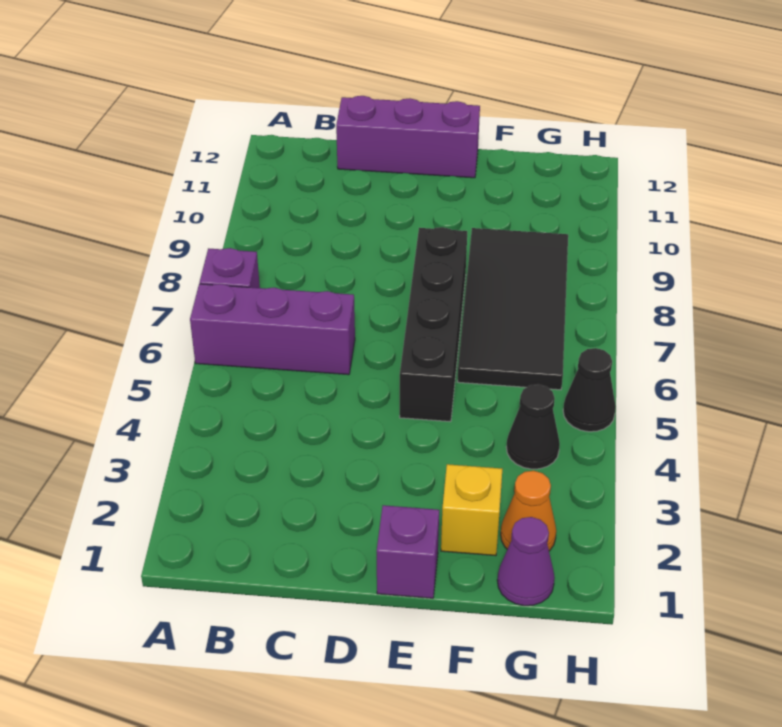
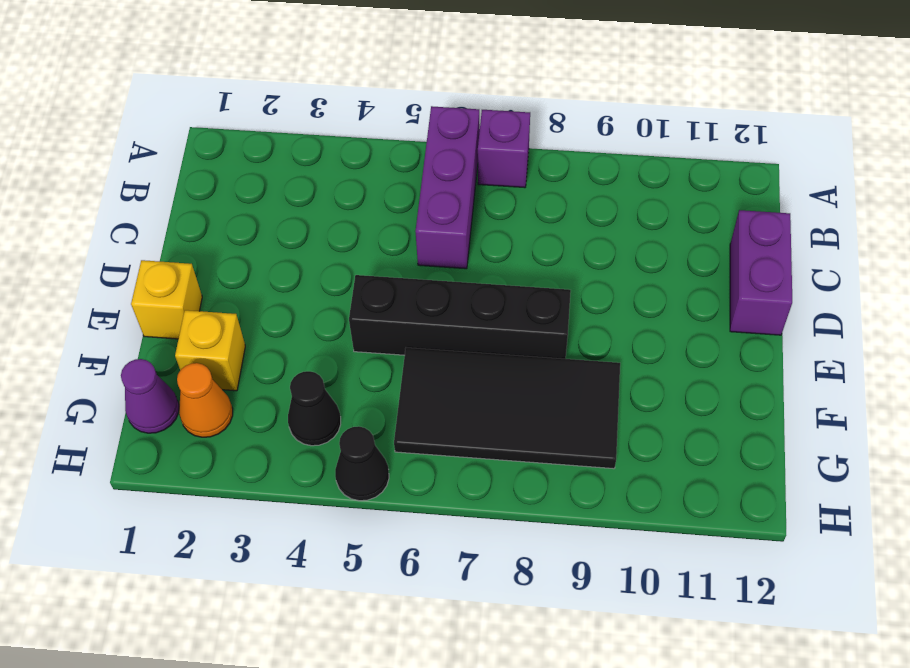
purple brick C12:E12 level 1 -> purple brick C12:D12 level 1
purple brick E1 level 1 -> yellow brick E1 level 1

